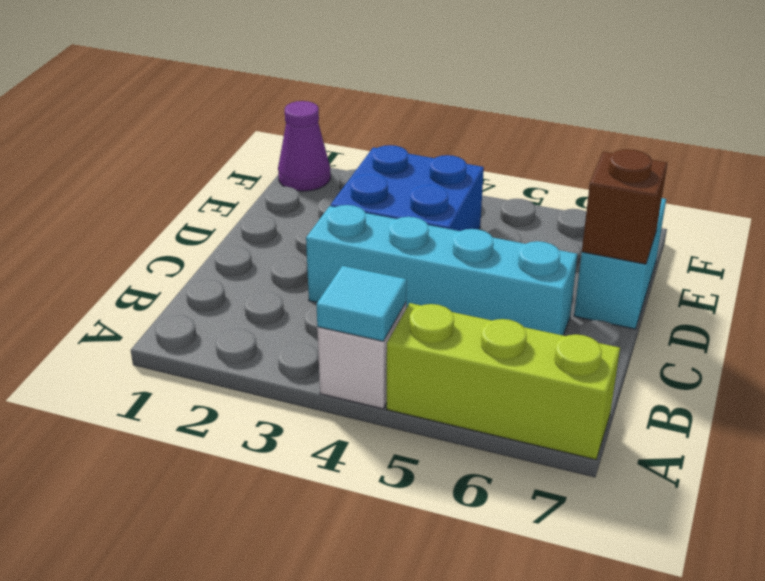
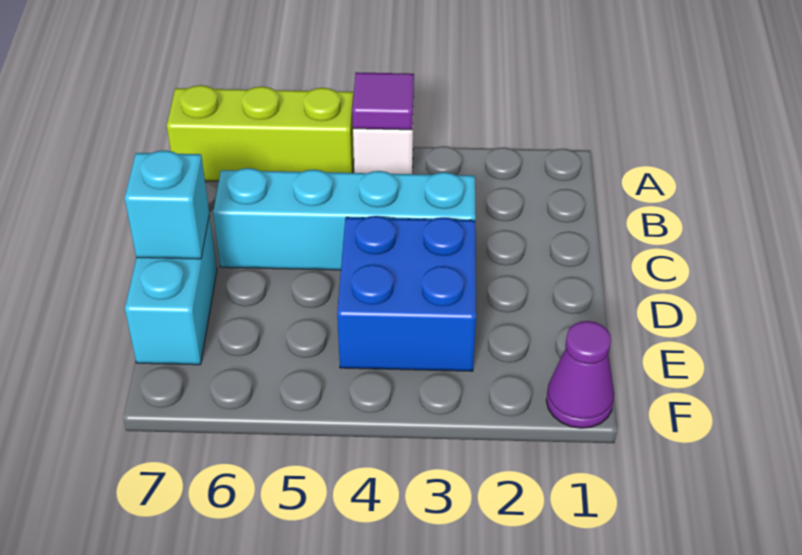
cyan tile A4 level 2 -> purple tile A4 level 2
brown brick D7 level 2 -> cyan brick D7 level 2

